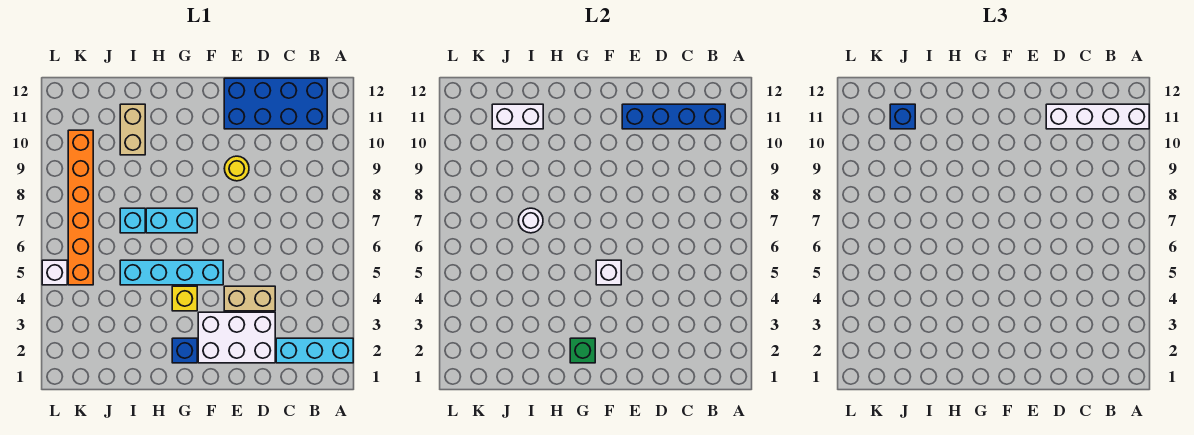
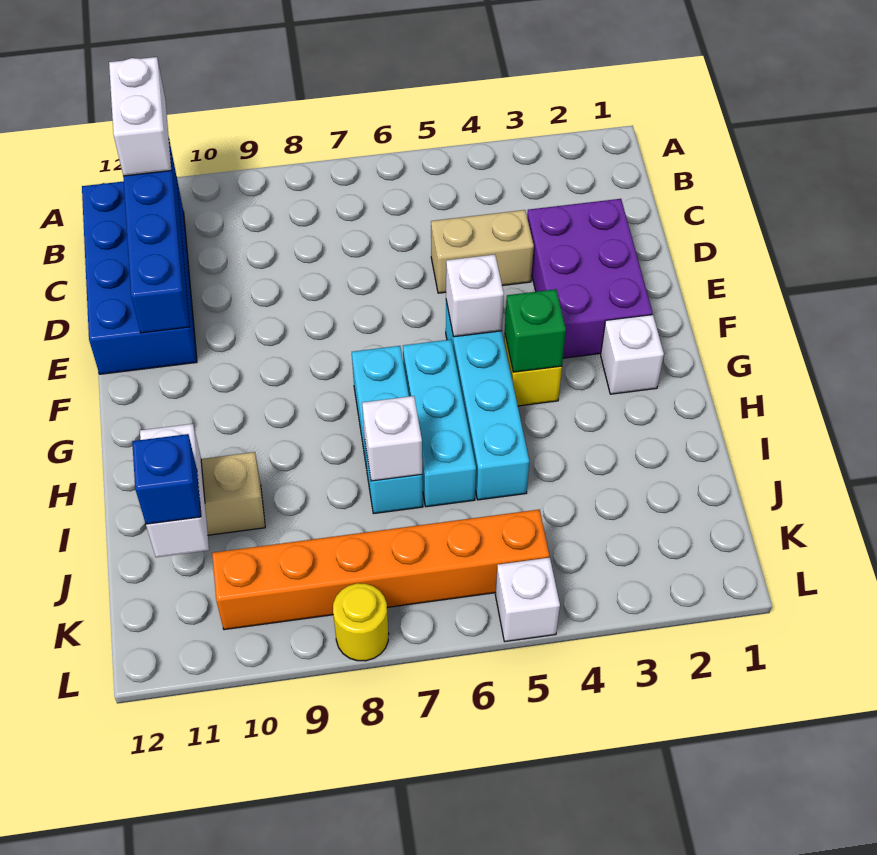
cyan brick A2:C2 level 1 -> cyan brick G6:I6 level 1
white brick A11:D11 level 3 -> white brick A11:B11 level 3
white brick D2:F3 level 1 -> purple brick D2:F3 level 1
tan brick D4:E4 level 1 -> tan brick D4:D5 level 1
yellow round brick E9 level 1 -> yellow round brick L8 level 1
blue brick G2 level 1 -> white brick G2 level 1
green brick G2 level 2 -> green brick G4 level 2
white round brick I7 level 2 -> white brick I7 level 2

